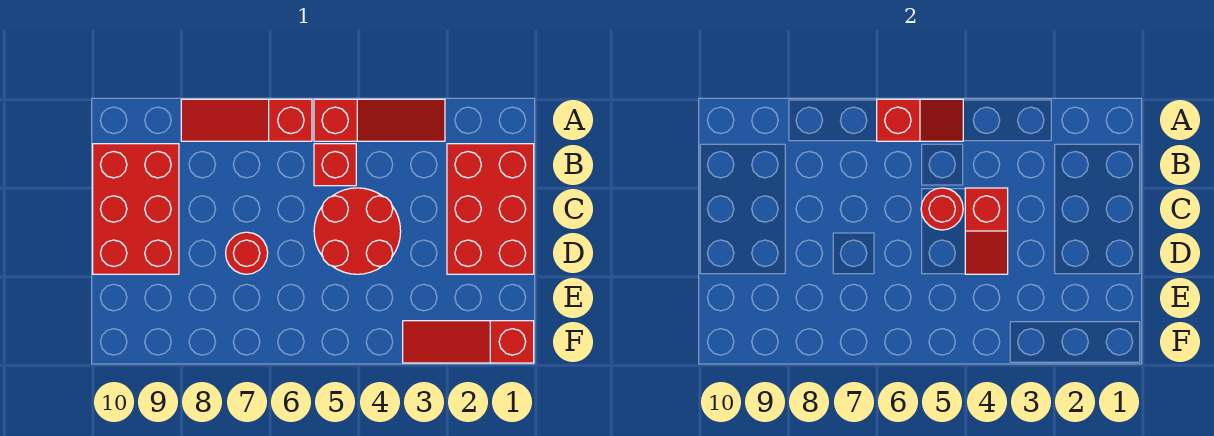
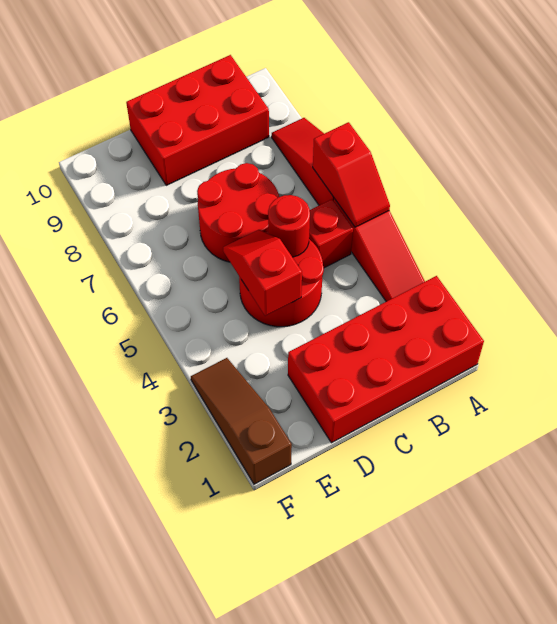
red brick B1:D2 level 1 -> red brick A1:D2 level 1
red slope C4:D4 level 2 top C -> red slope D4:D5 level 2 top 4
red round brick D7 level 1 -> red round brick C6:D7 level 1
red slope F1:F3 level 1 top 1 -> brown slope F1:F3 level 1 top 1

